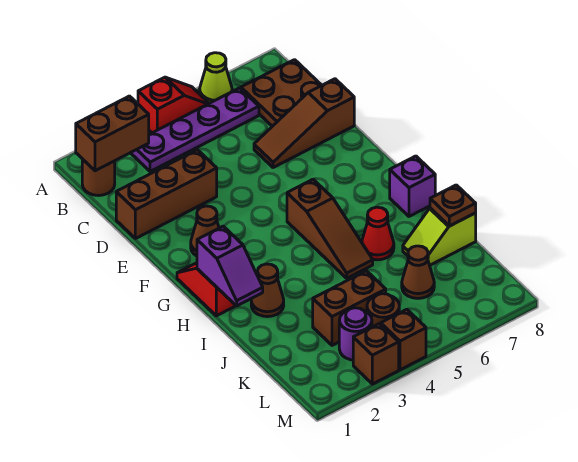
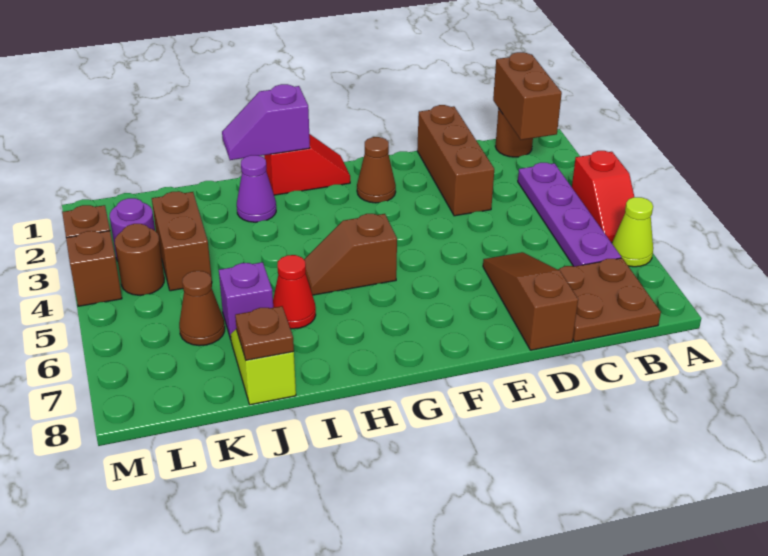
brown slope G5:I5 level 1 top G -> brown slope G5:H5 level 1 top G
purple brick H8 level 1 -> purple brick J6 level 1
brown cone I2 level 1 -> purple cone I2 level 1

